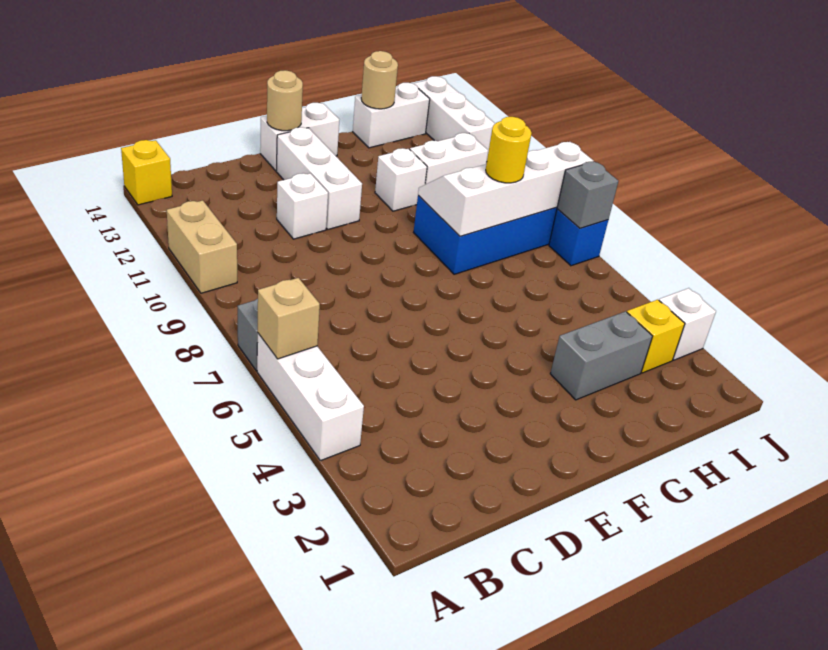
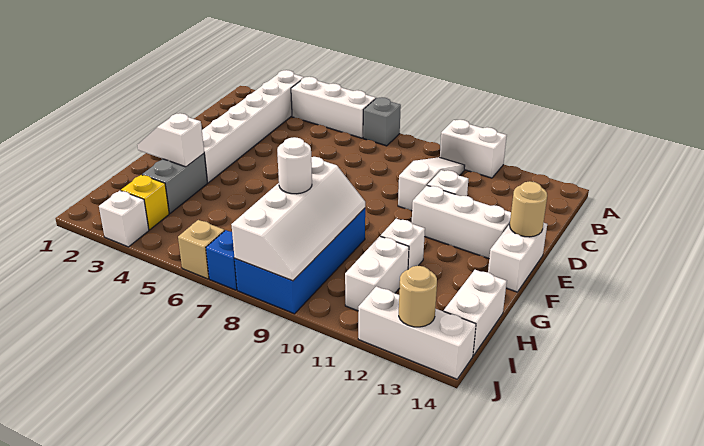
none -> white brick A3:F3 level 1
tan brick A6 level 2 -> tan brick J6 level 1
tan brick A10:A11 level 1 -> white brick A10:A11 level 1
yellow brick A14 level 1 -> none
none -> white slope B10:D10 level 1 top D
none -> white slope G2:G3 level 2 top 3
yellow round brick H8 level 3 -> white round brick H8 level 3
tan round brick H14 level 2 -> tan round brick J13 level 2
grey brick J7 level 2 -> none

